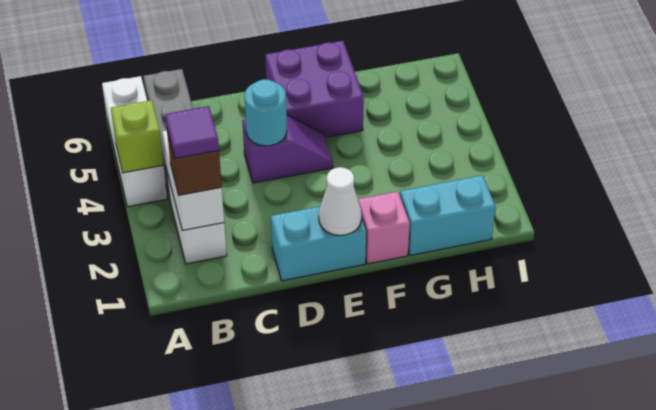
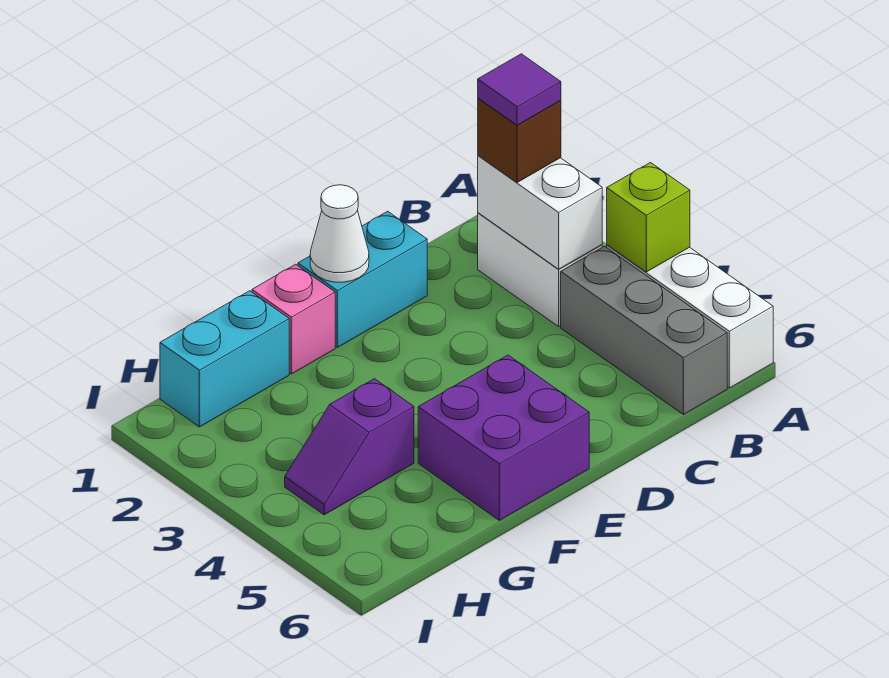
purple slope D4:E4 level 1 top D -> purple slope G4:H4 level 1 top G
cyan round brick D4 level 2 -> none

